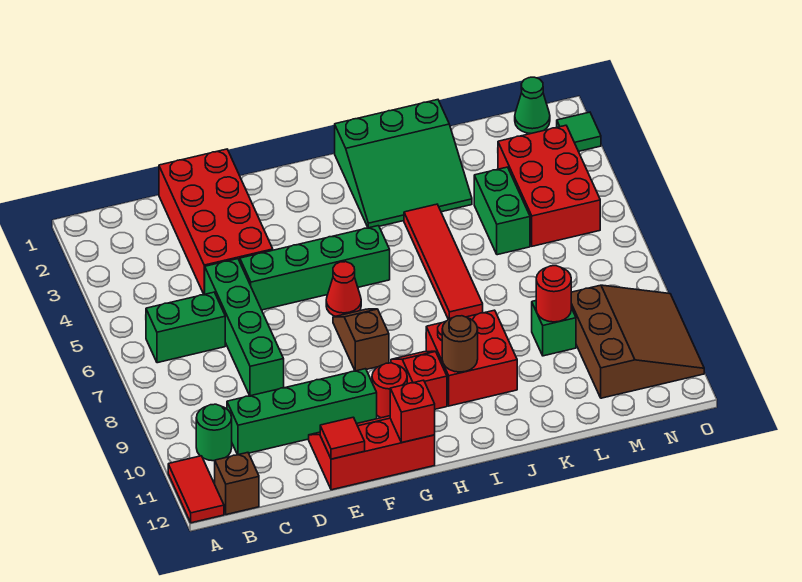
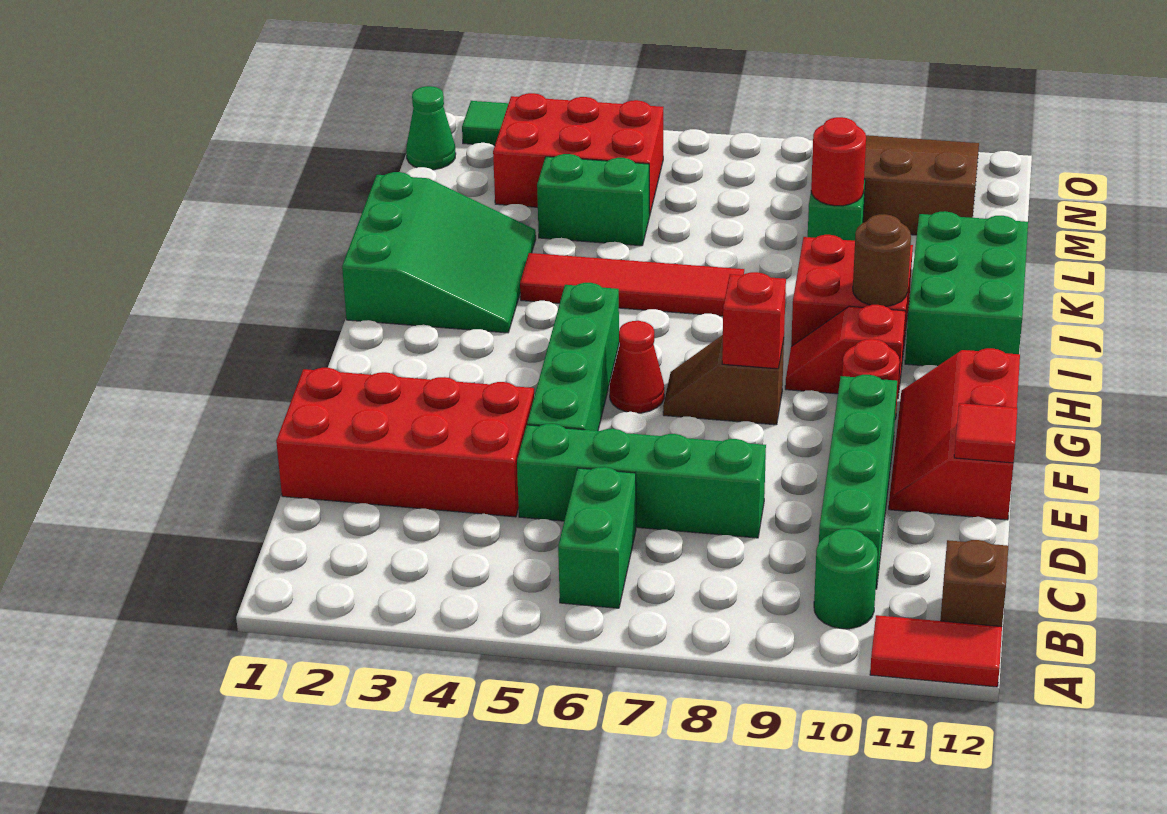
red brick G12 level 2 -> red brick G8 level 2
none -> green brick I11:K12 level 1

